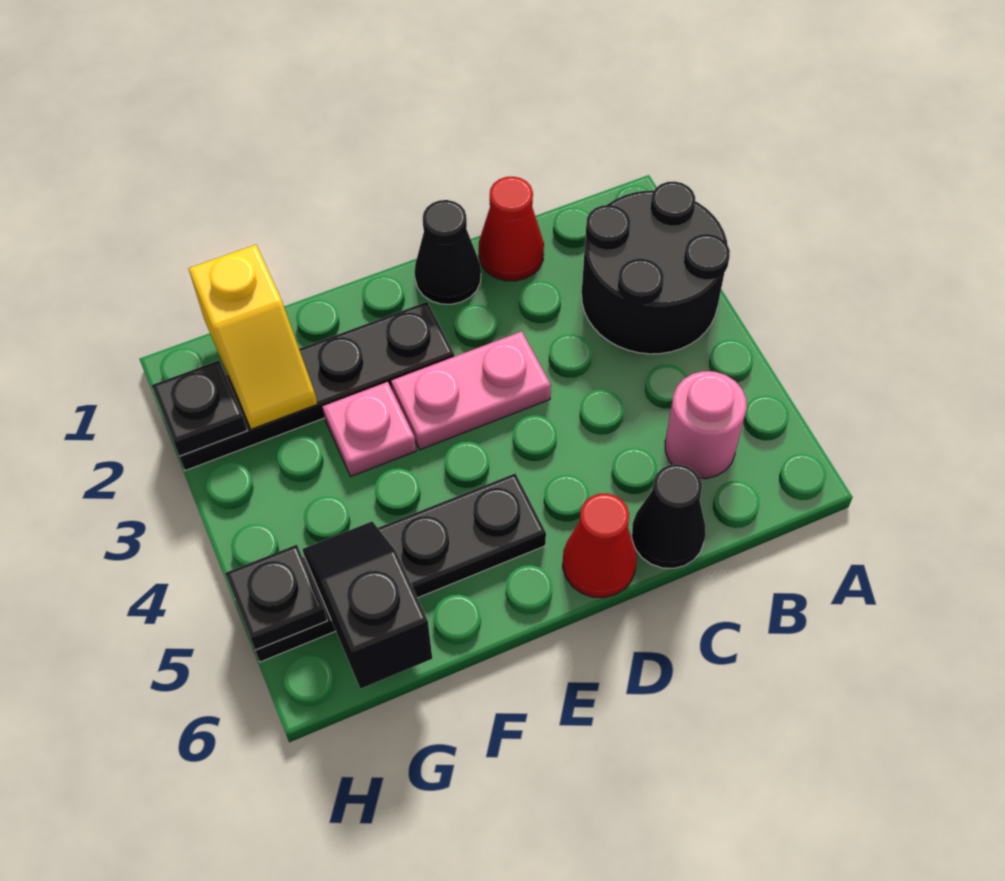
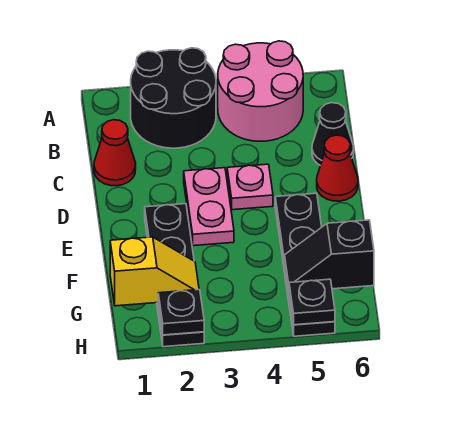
pink round brick B5 level 1 -> pink round brick A4:B5 level 1
black cone D1 level 1 -> none
pink plate F3 level 1 -> pink plate D4 level 1

